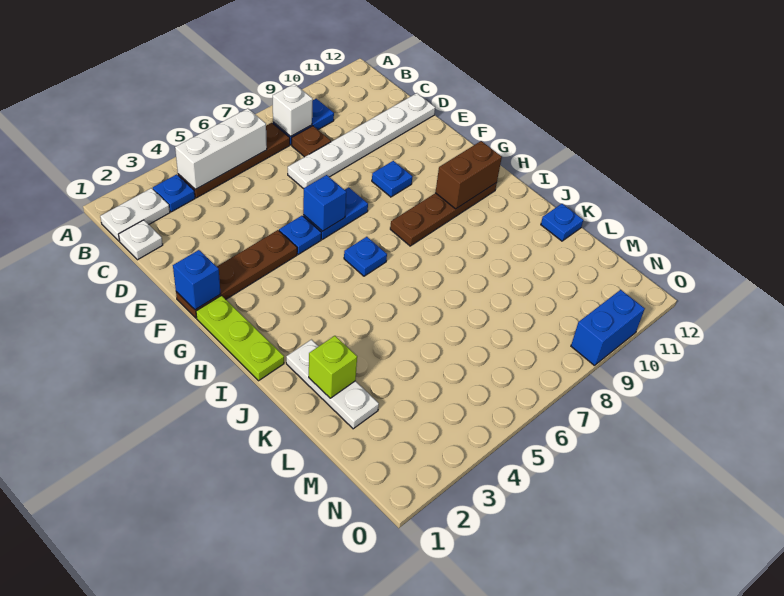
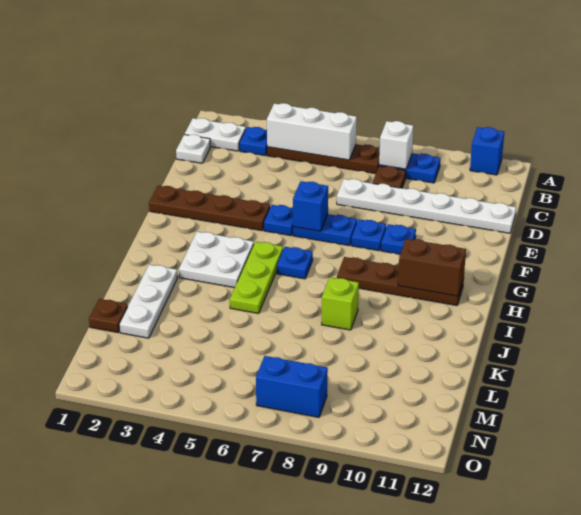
blue brick F1 level 2 -> blue brick A11 level 1
lime plate G1:I1 level 1 -> lime plate H5:J5 level 1
none -> white plate H3:I4 level 1
lime brick K2 level 2 -> lime brick J8 level 1
blue plate K12 level 1 -> blue plate F8 level 1
none -> brown plate L1 level 1
blue brick O9:O10 level 1 -> blue brick N7:N8 level 1

